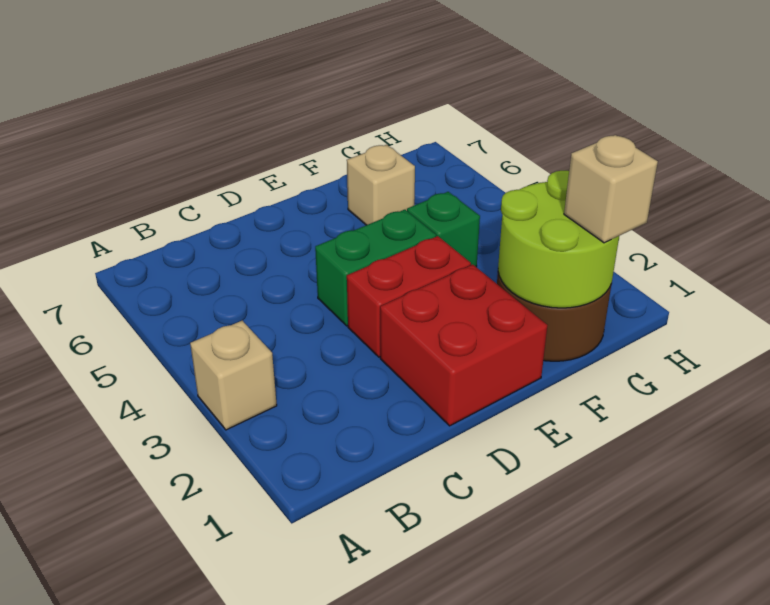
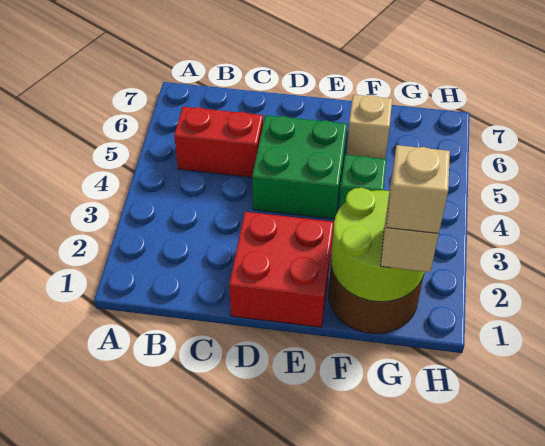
tan brick A3 level 1 -> tan brick G1 level 4
red brick D3:E3 level 1 -> red brick B5:C5 level 1
green brick D4:E4 level 1 -> green brick D4:E5 level 1

